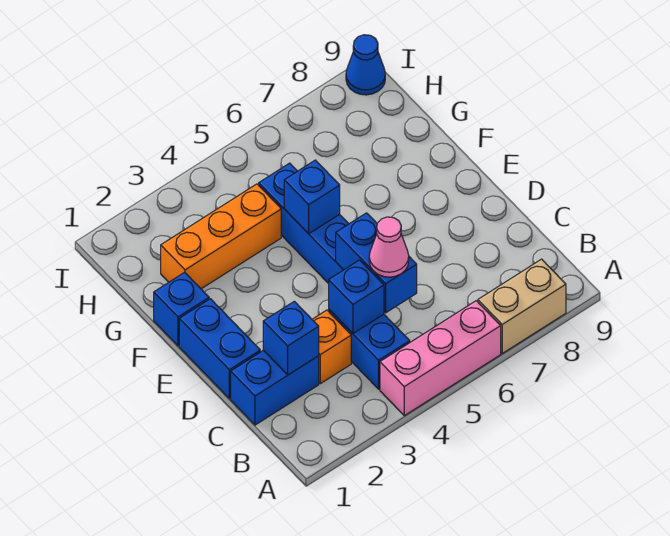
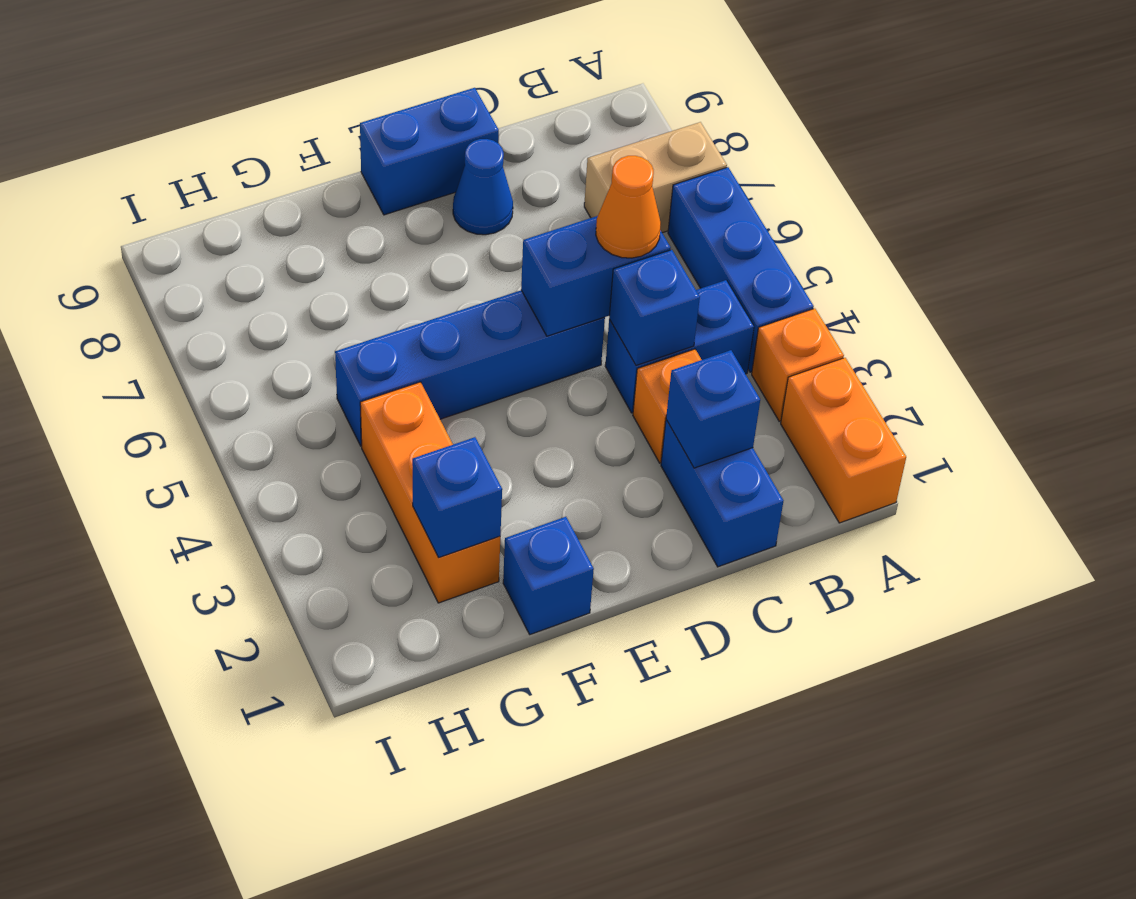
none -> orange brick A1:A2 level 1
none -> orange brick A3 level 1
pink brick A4:A6 level 1 -> blue brick A4:A6 level 1
tan brick A7:A8 level 1 -> tan brick A7:B7 level 1
pink cone C5 level 3 -> orange cone C5 level 3
blue brick D1:E1 level 1 -> blue brick D9:E9 level 1
blue brick F5 level 2 -> blue brick G2 level 2
blue cone I9 level 1 -> blue cone D8 level 1

